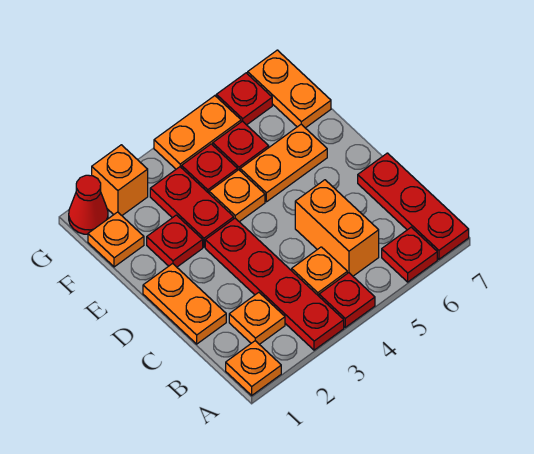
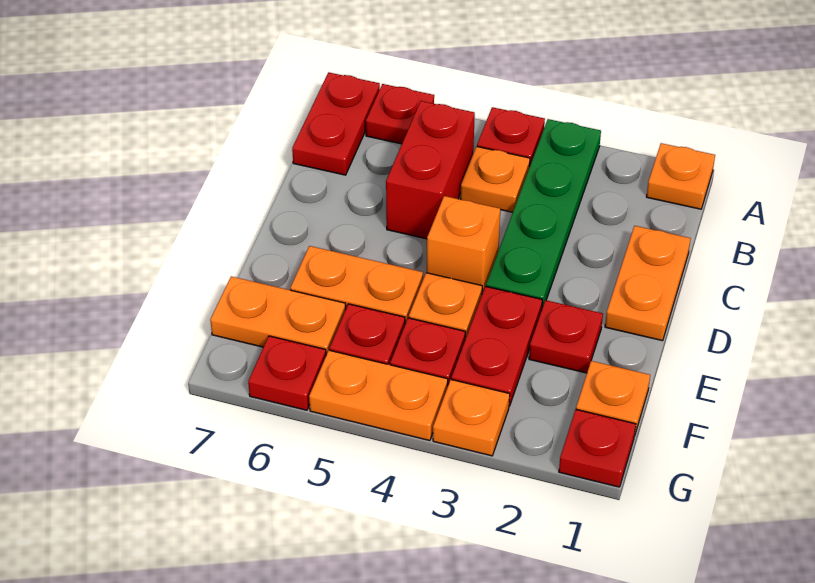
red plate A3:D3 level 1 -> green plate A3:D3 level 1
red plate A7:C7 level 1 -> red plate A7:B7 level 1
orange plate B2 level 1 -> orange plate G3 level 1
orange brick B5:C5 level 1 -> red brick B5:C5 level 1
orange plate F7:G7 level 1 -> orange plate F6:F7 level 1
red cone G1 level 1 -> red plate G1 level 1
orange brick G2 level 1 -> orange brick D4 level 1

